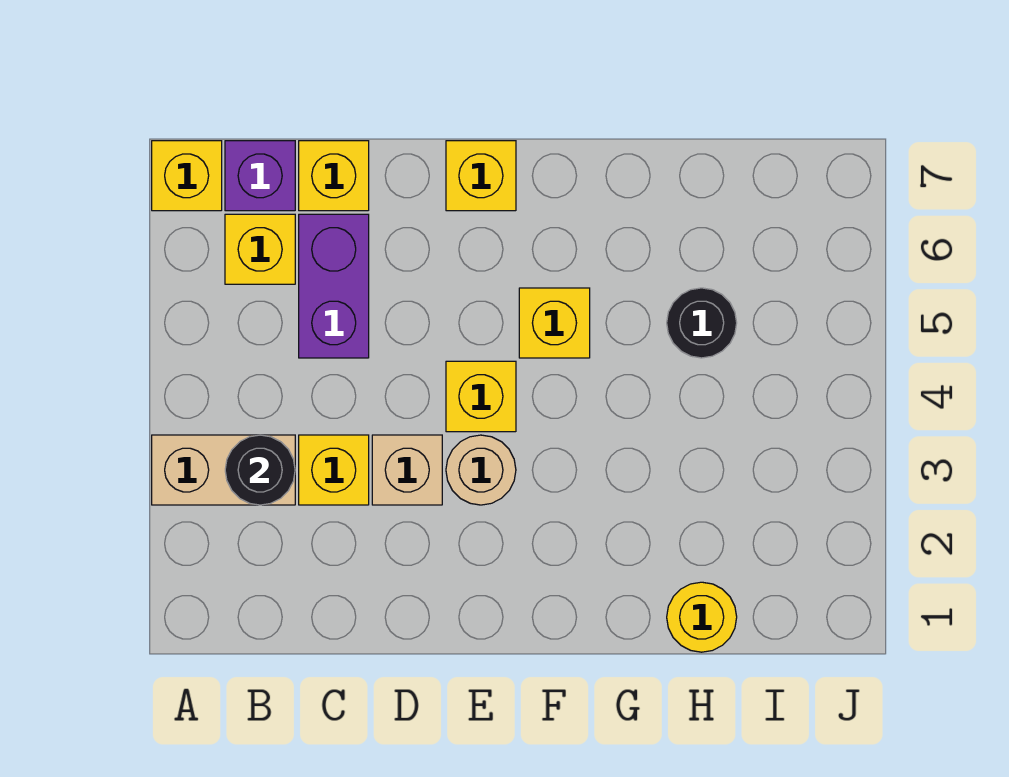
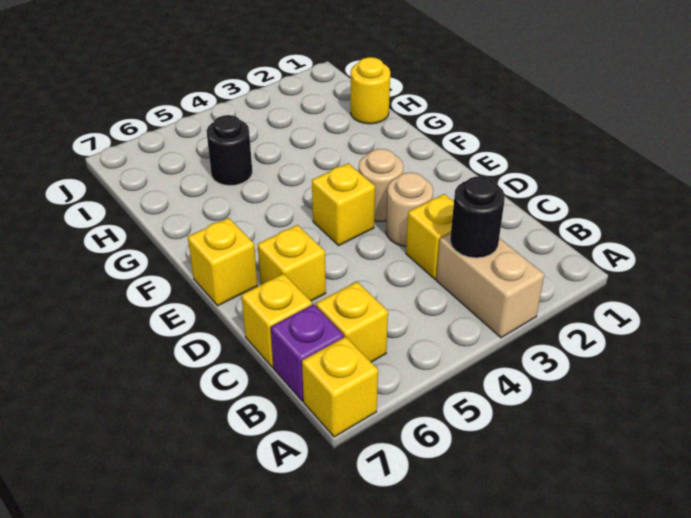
purple brick C5:C6 level 1 -> none
tan brick D3 level 1 -> tan round brick D3 level 1
yellow brick F5 level 1 -> yellow brick D6 level 1

